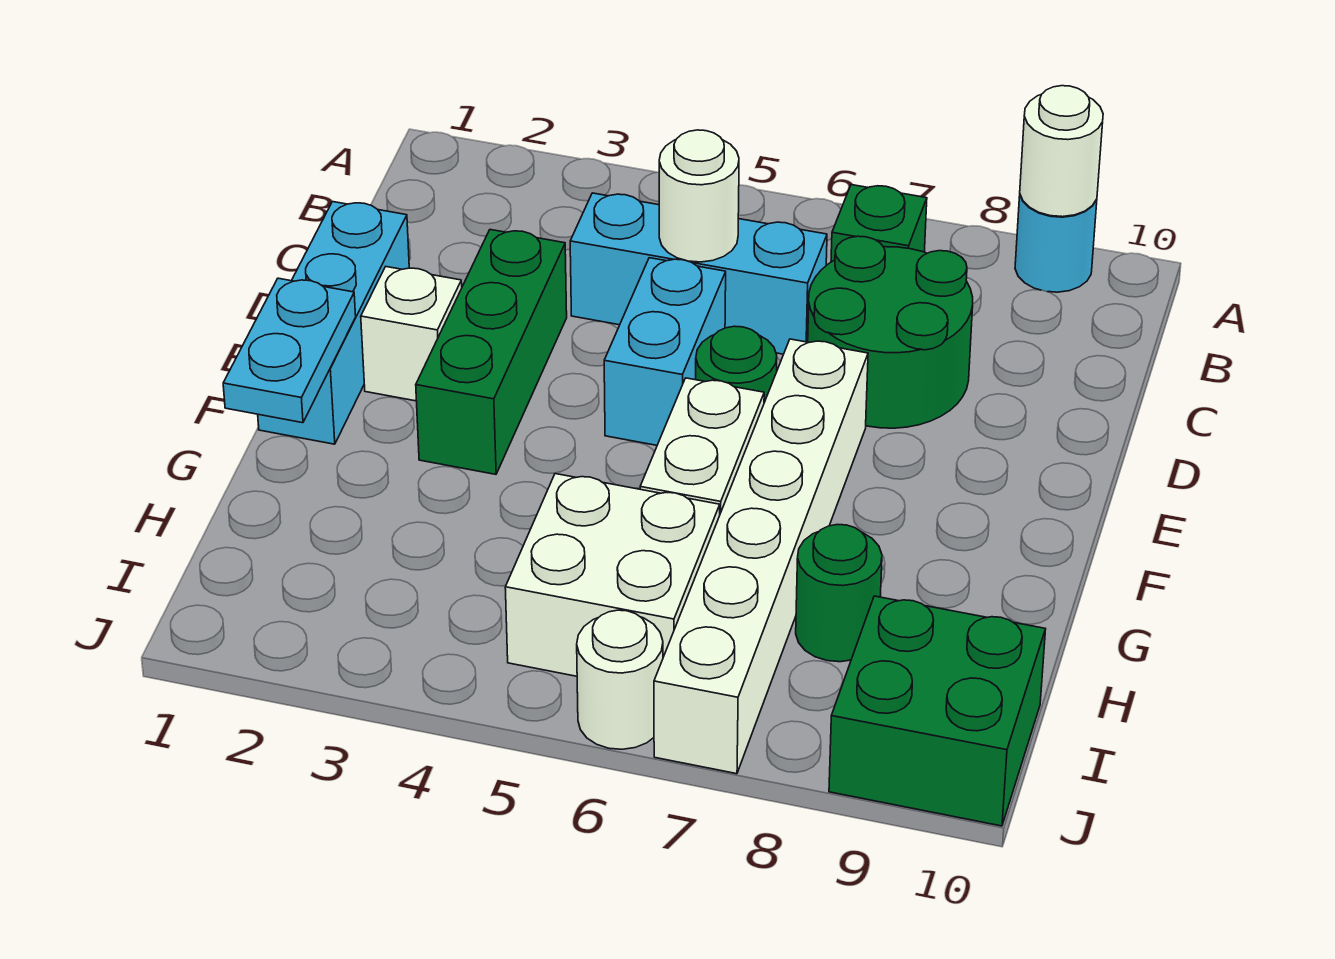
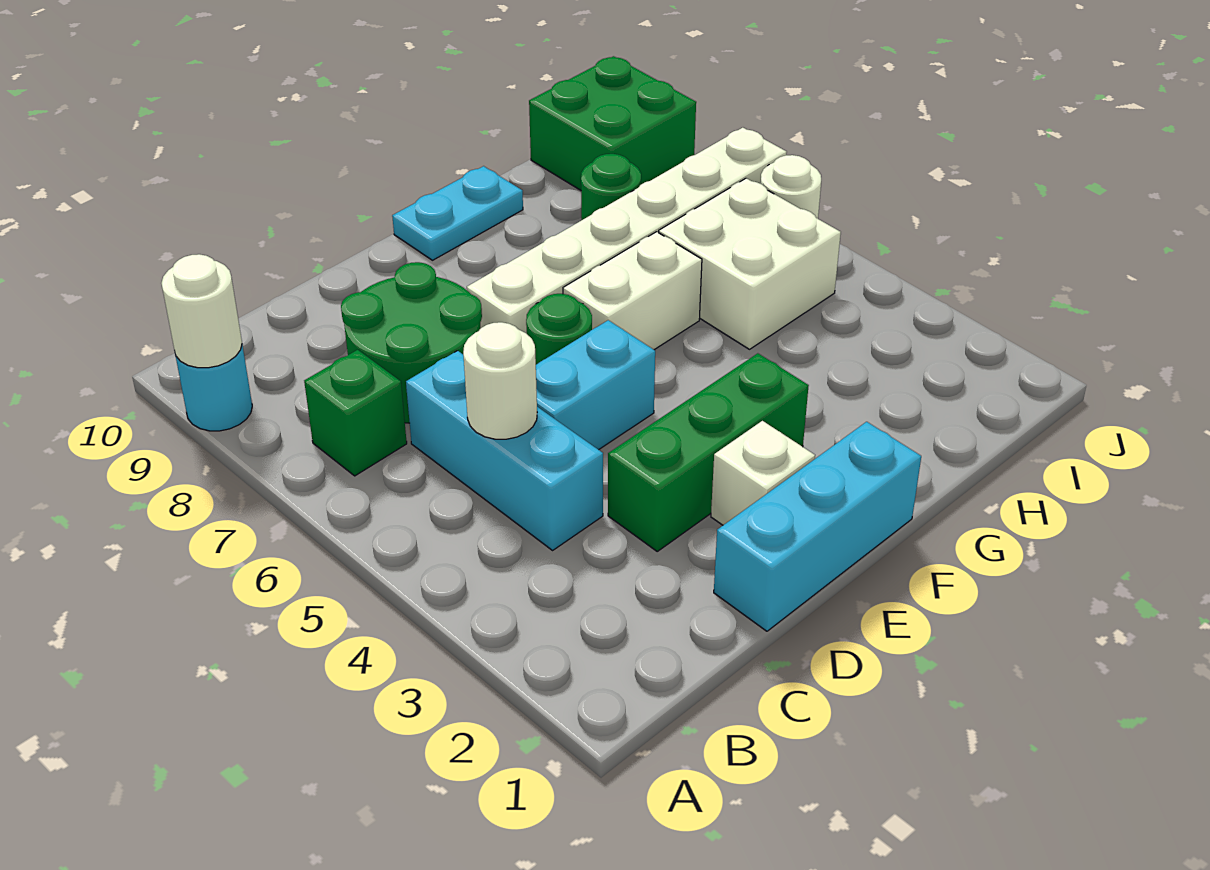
cyan plate F1:G1 level 2 -> cyan plate F10:G10 level 1

